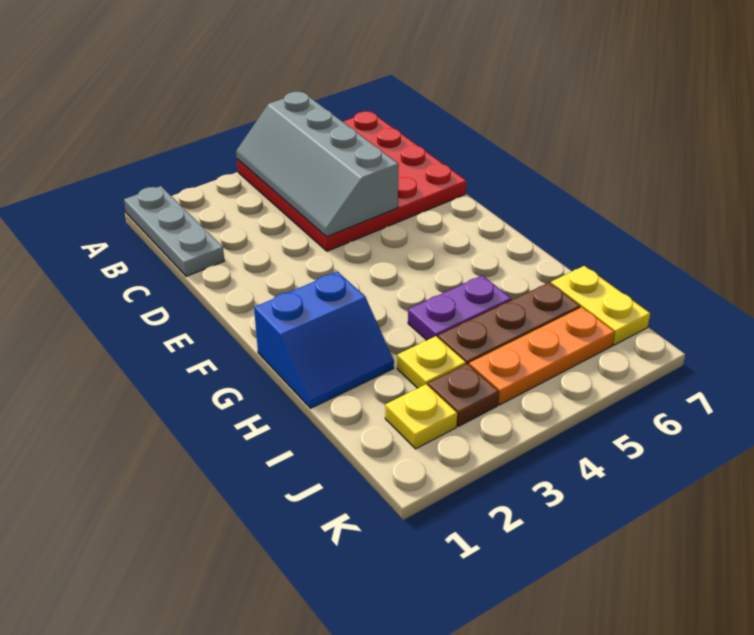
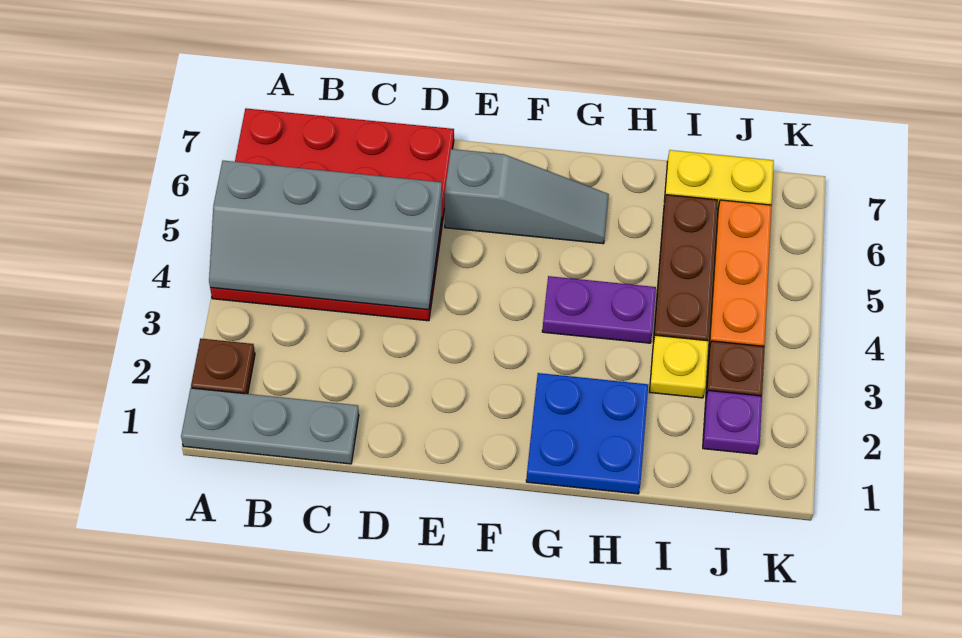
none -> brown plate A2 level 1
none -> grey slope E6:G6 level 1 top E
blue slope G1:H2 level 1 top G -> blue plate G1:H2 level 1
purple plate H4:H5 level 1 -> purple plate G4:H4 level 1
yellow plate J2 level 1 -> purple plate J2 level 1

